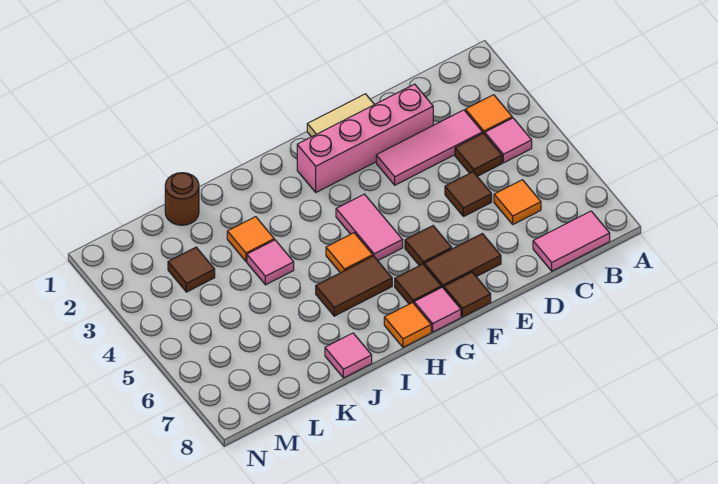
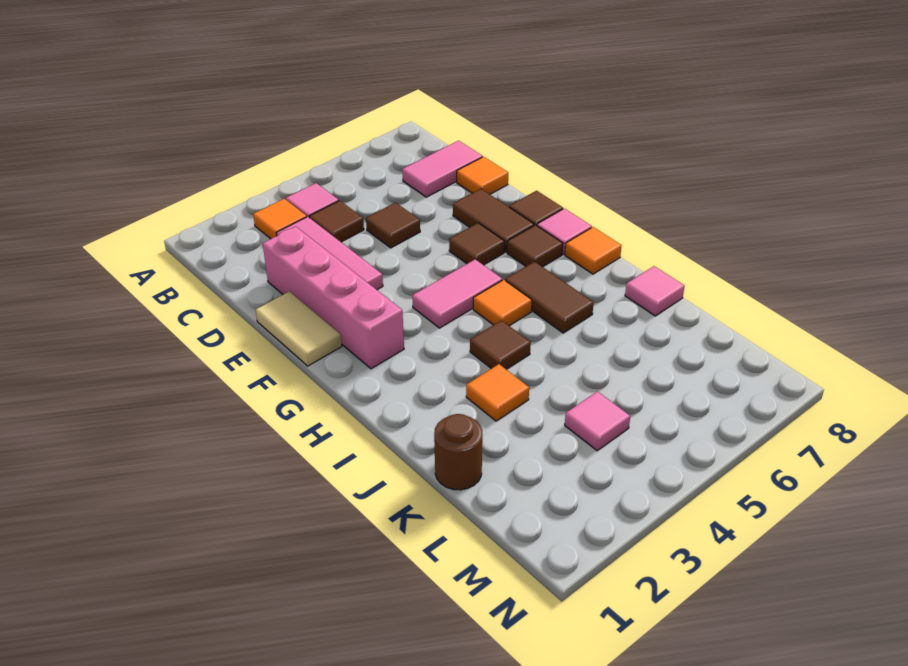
pink tile B8:C8 level 1 -> pink tile C7:C8 level 1
orange tile C6 level 1 -> orange tile D8 level 1
pink tile J4 level 1 -> pink tile L4 level 1
brown tile L3 level 1 -> brown tile I4 level 1

